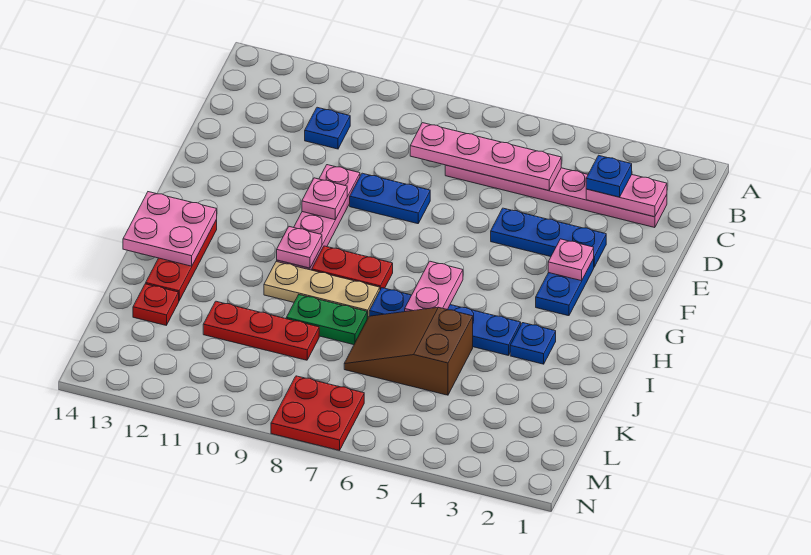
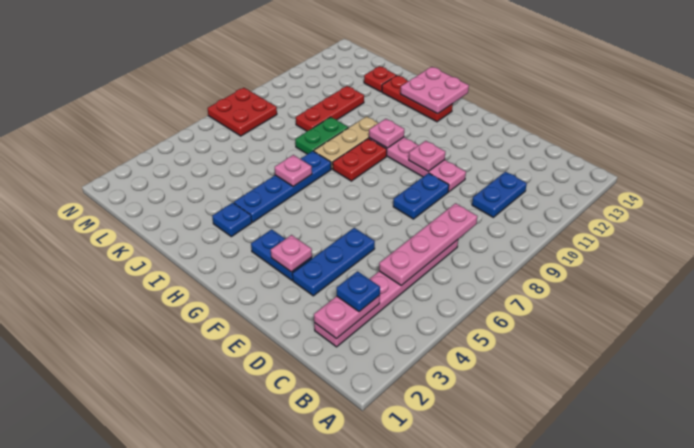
blue plate C11 level 1 -> blue plate C10:C11 level 1
pink plate H6:I6 level 2 -> pink plate I6 level 2
brown slope J5:K7 level 1 top 5 -> none

